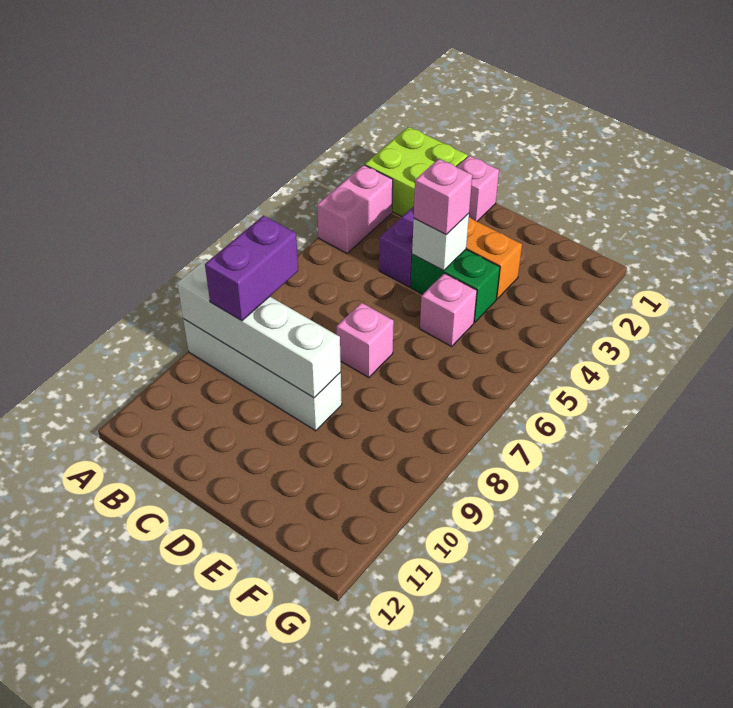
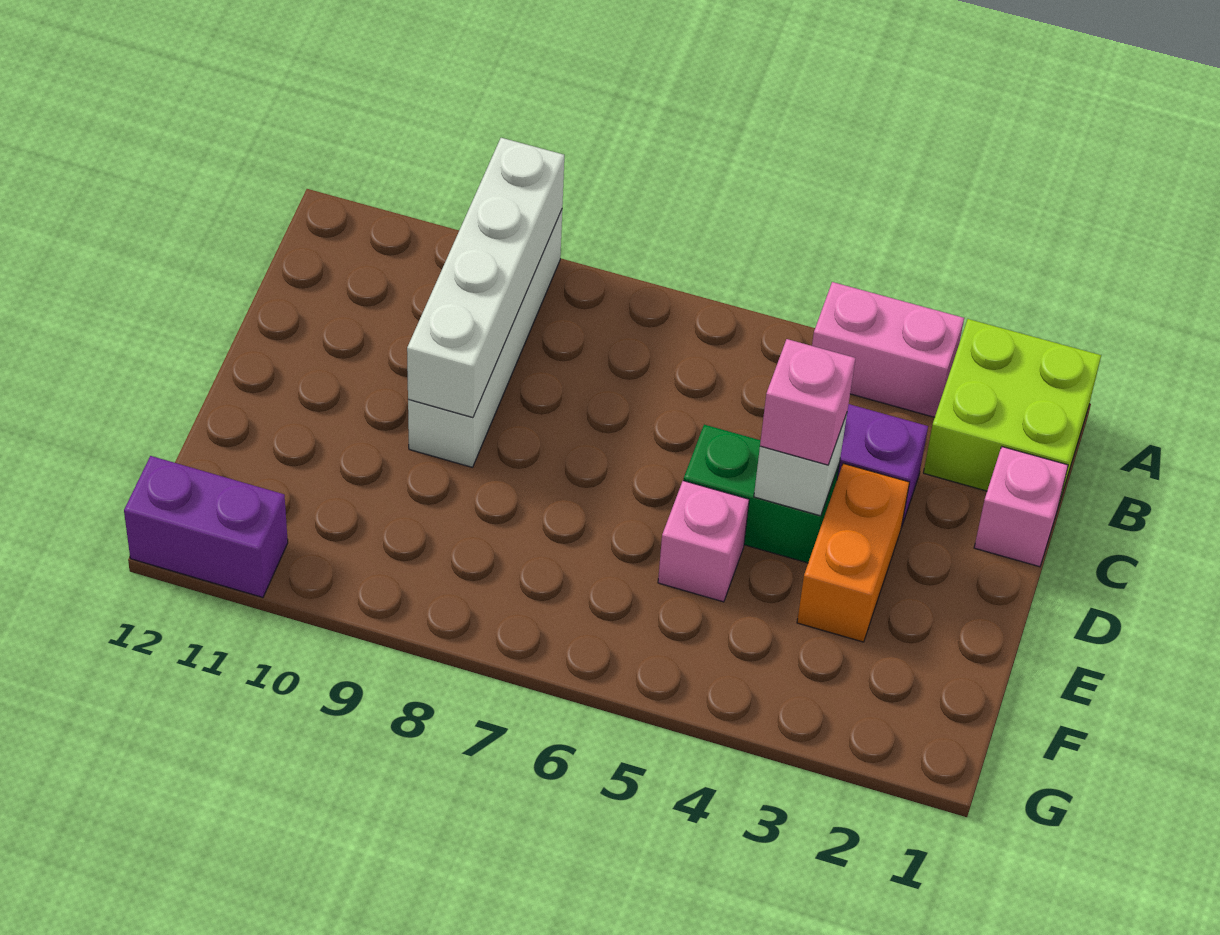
purple brick B8:B9 level 3 -> purple brick G11:G12 level 1
green brick D4:E4 level 1 -> green brick D4:D5 level 1
pink brick D7 level 1 -> none

